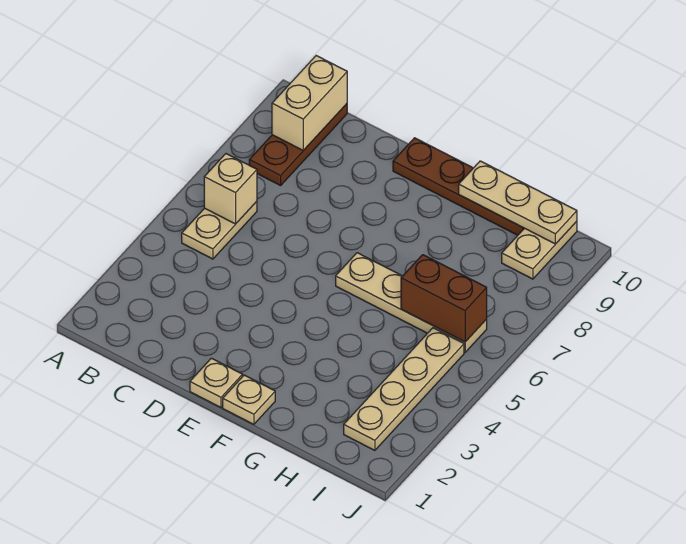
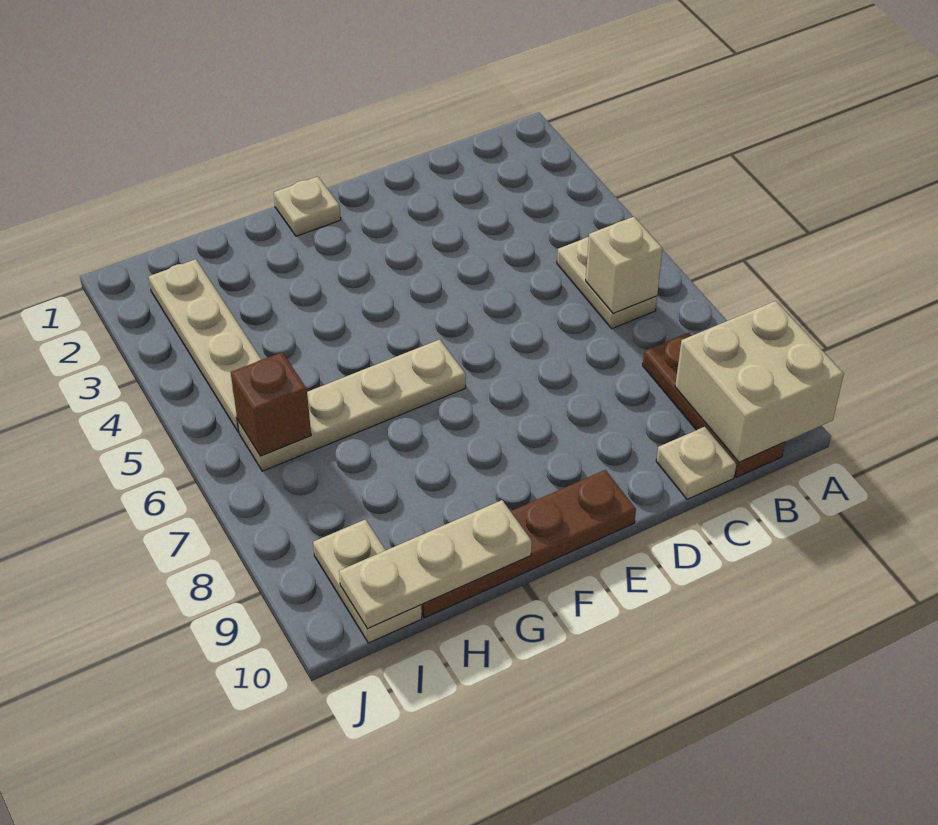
tan brick B9:B10 level 2 -> tan brick A9:B10 level 2
tan plate E1 level 1 -> tan plate C10 level 1
brown brick H6:I6 level 2 -> brown brick I6 level 2

